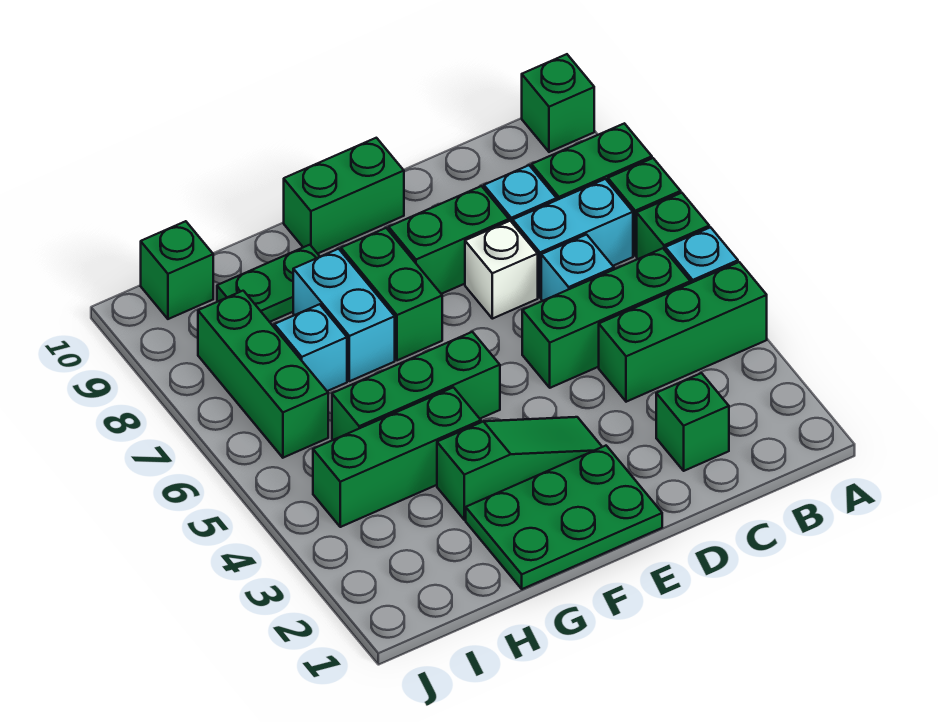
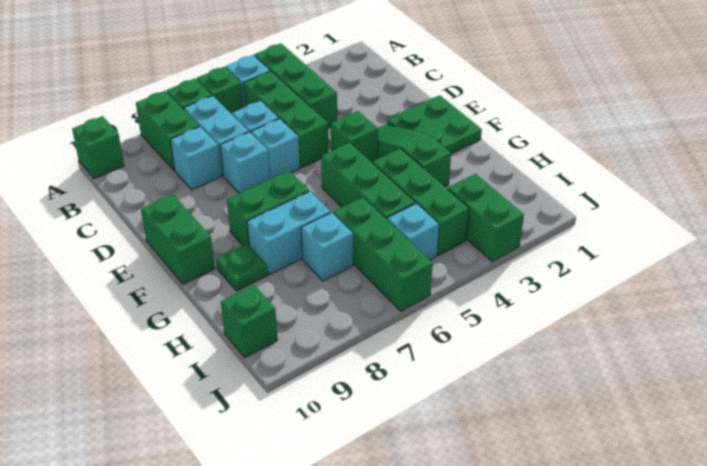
green brick C2 level 1 -> green brick E4 level 1
none -> cyan brick D6 level 1
white brick D7 level 1 -> cyan brick D7 level 1
green brick D8:E8 level 1 -> green brick I3:J3 level 1
green plate E1:G2 level 1 -> green plate E1:F2 level 1
green plate G9:H9 level 1 -> green plate G9 level 1
none -> cyan brick I5 level 1
green brick I6:I8 level 1 -> green brick H6:J6 level 1

